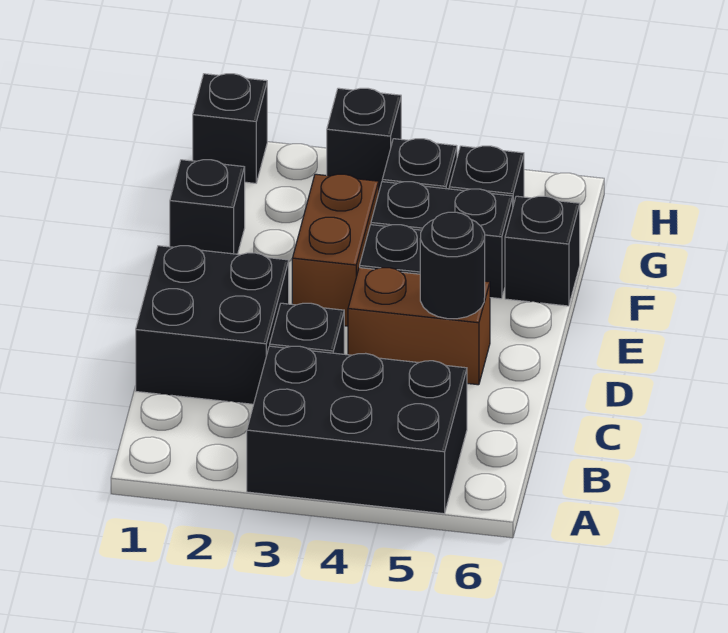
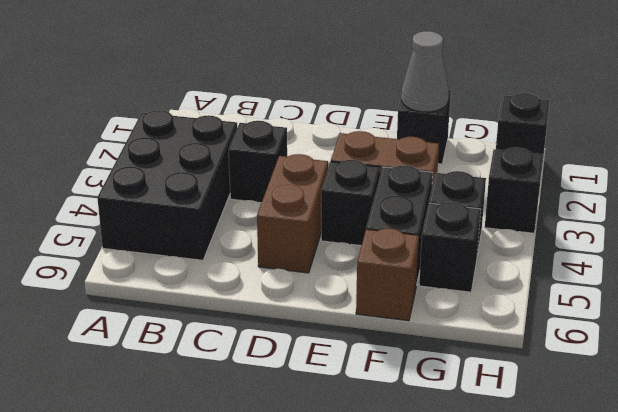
black brick C1:D2 level 1 -> none
black round brick D5 level 2 -> none
none -> grey cone F1 level 2
black brick F6 level 1 -> brown brick F6 level 1

